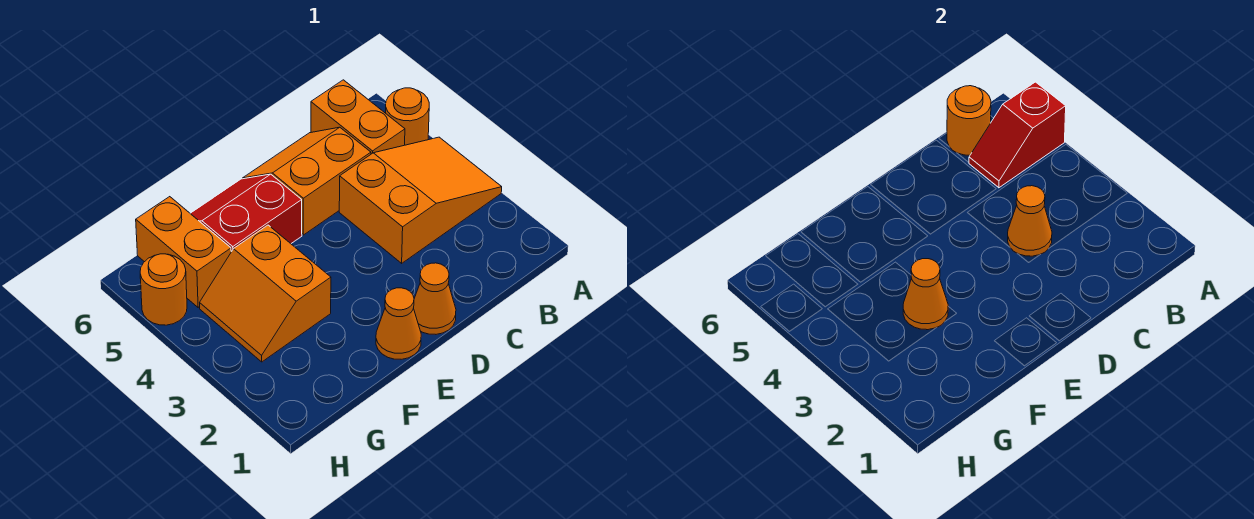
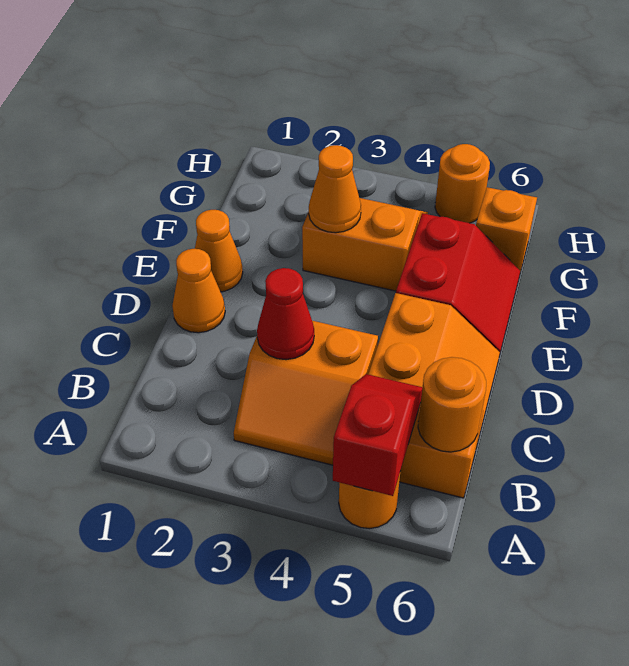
orange slope A3:C4 level 1 top C -> orange slope B3:C4 level 1 top C
orange cone C3 level 2 -> red cone C3 level 2
orange brick G5:G6 level 1 -> orange brick G6 level 1

